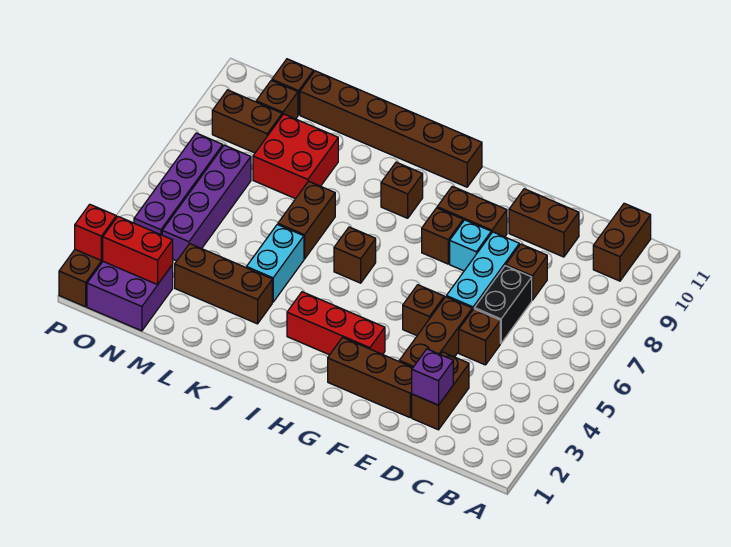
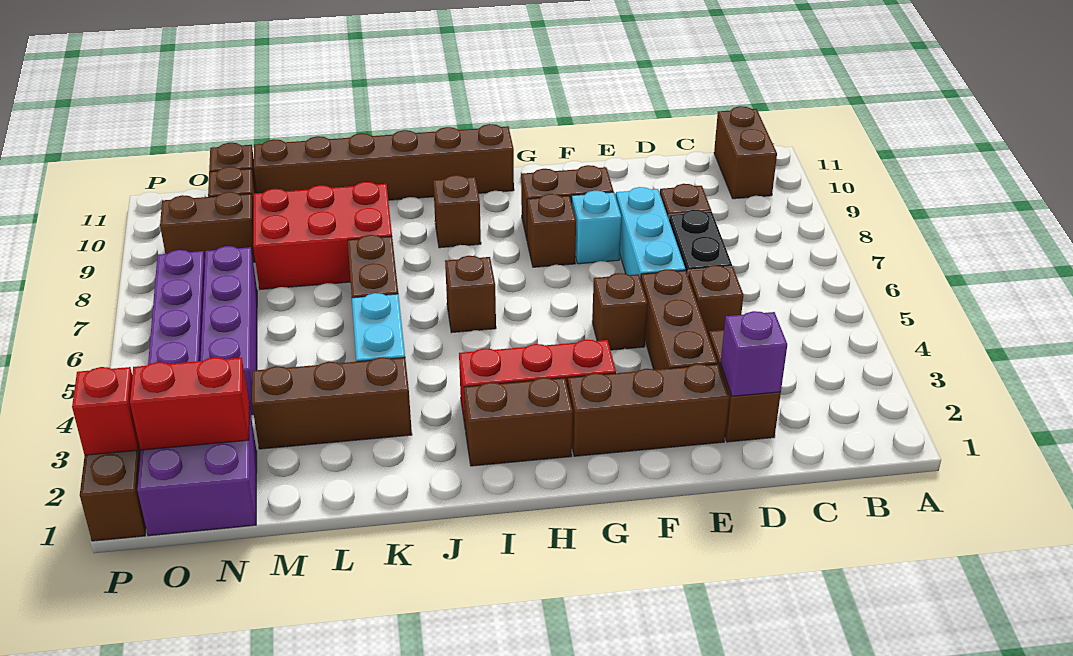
brown brick D10:E10 level 1 -> brown brick H2:I2 level 1
red brick L8:M9 level 1 -> red brick K8:M9 level 1

